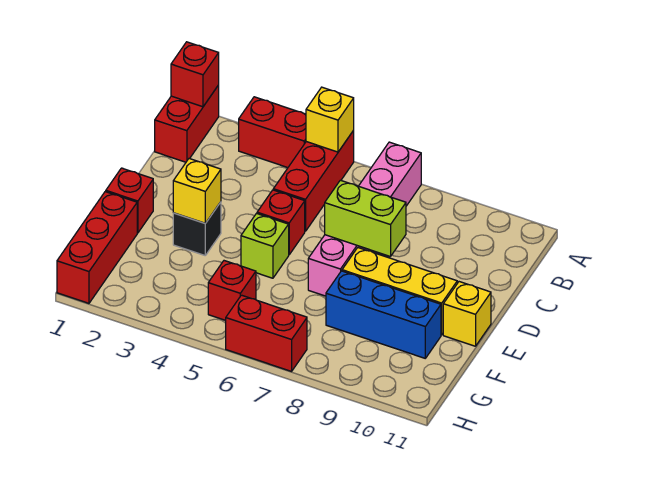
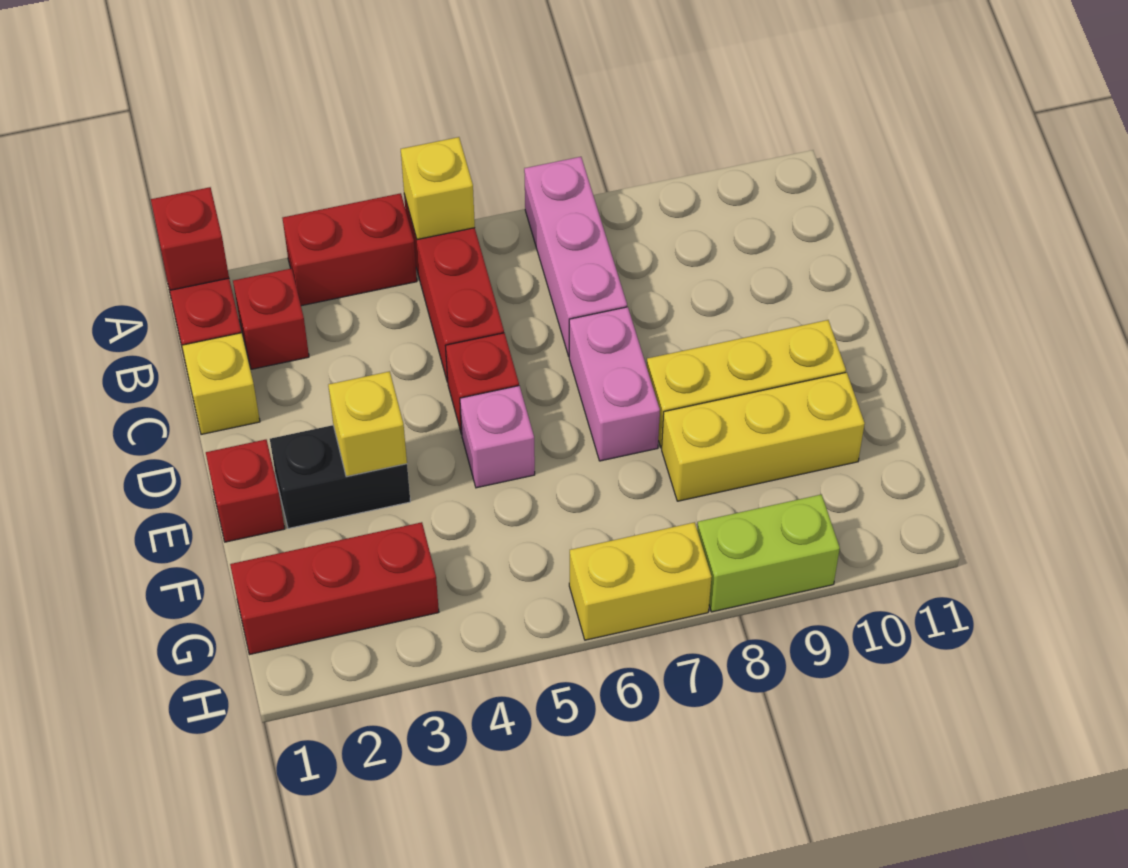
lime brick D7:D8 level 2 -> lime brick H8:H9 level 1
black brick E3 level 1 -> black brick E2:E3 level 1
lime brick E5 level 1 -> pink brick E5 level 1
yellow brick E11 level 1 -> yellow brick C1 level 1
red brick F1:H1 level 1 -> red brick G1:G3 level 1
blue brick F8:F10 level 1 -> yellow brick F8:F10 level 1
red brick G5 level 1 -> red brick B2 level 1
red brick H6:H7 level 1 -> yellow brick H6:H7 level 1

